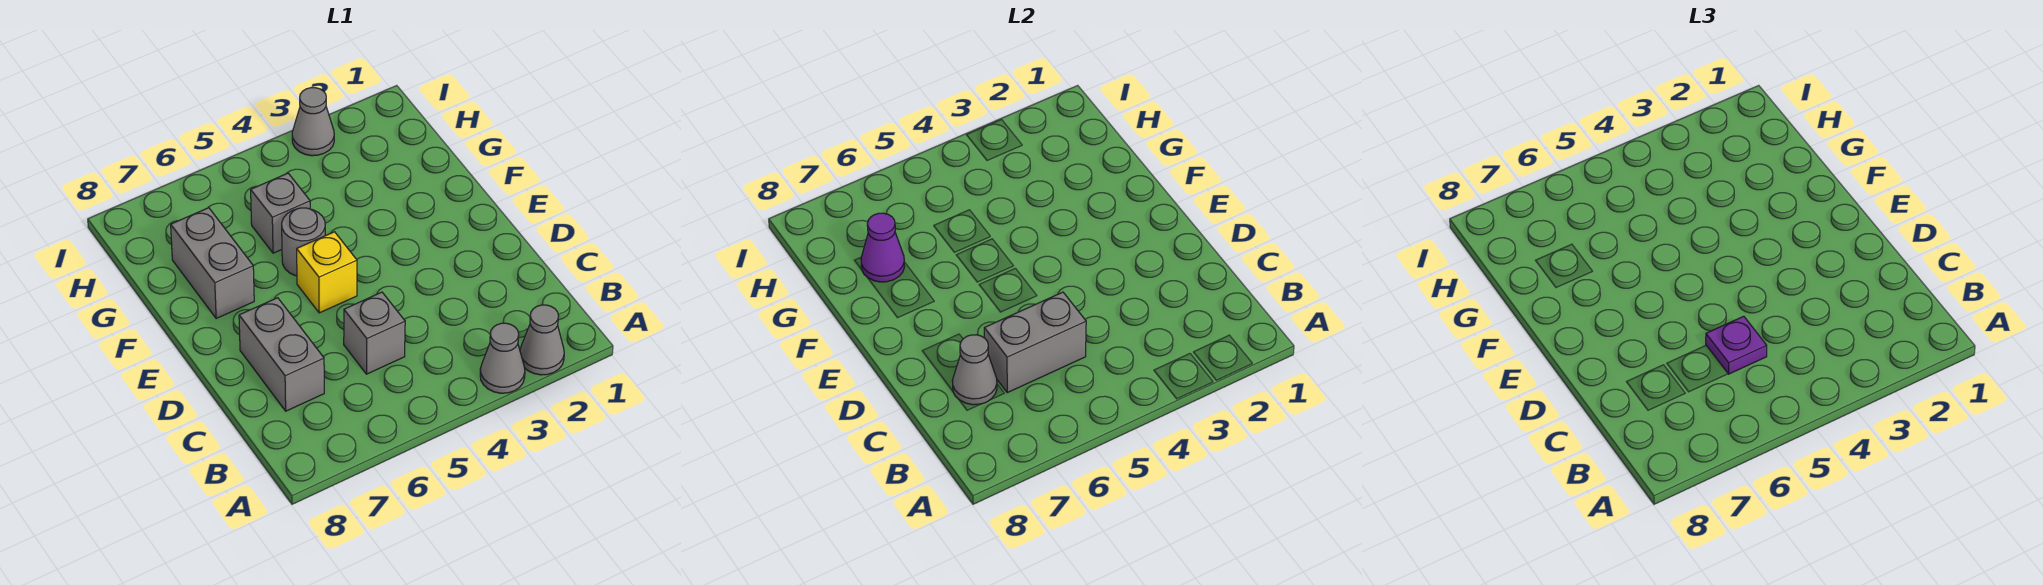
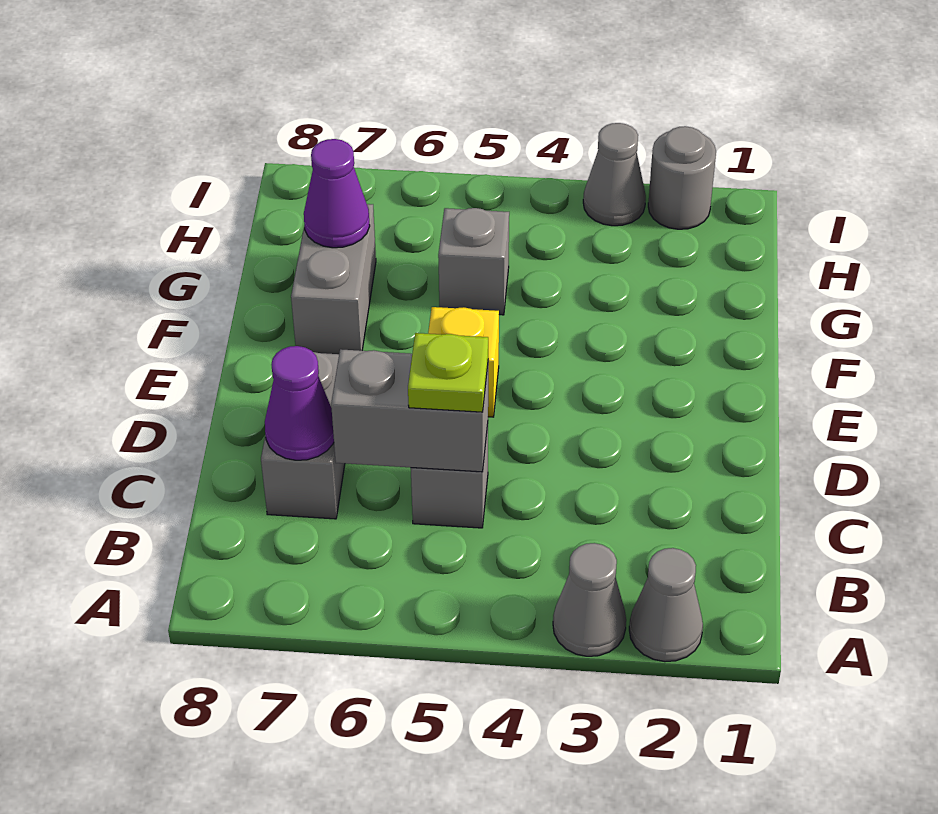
purple plate C5 level 3 -> lime plate C5 level 3
grey cone C7 level 2 -> purple cone C7 level 2
grey round brick F5 level 1 -> grey round brick I2 level 1

